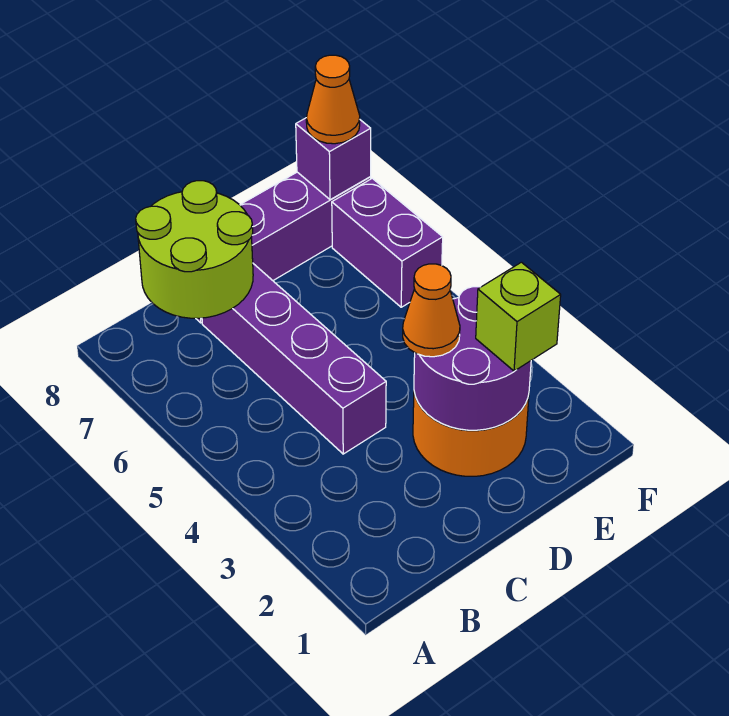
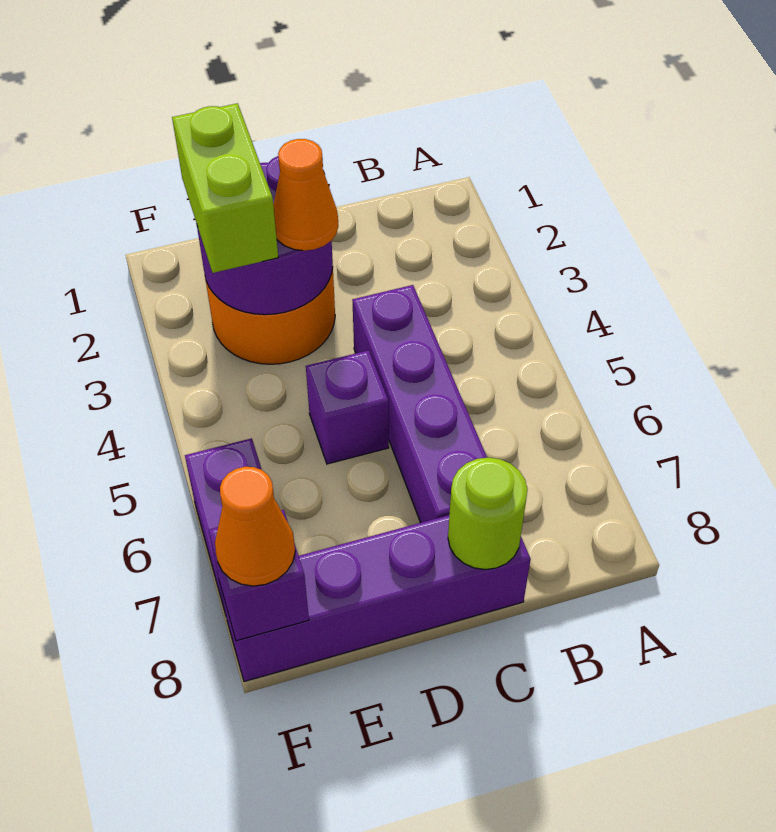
lime round brick B7:C8 level 2 -> lime round brick C8 level 2
none -> purple brick D5 level 1
lime brick E2 level 3 -> lime brick E2:E3 level 3

